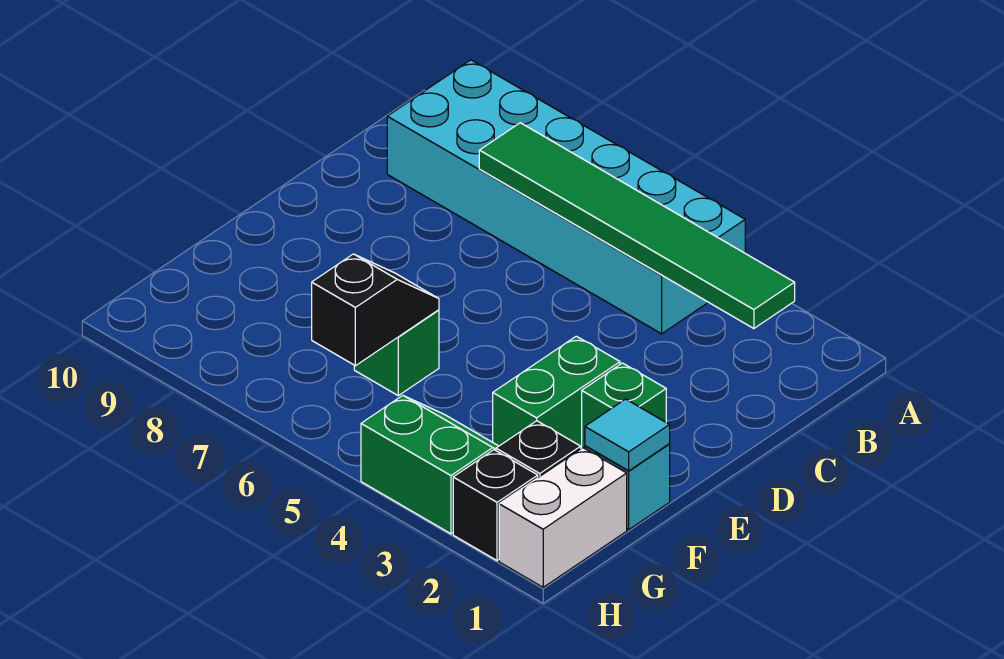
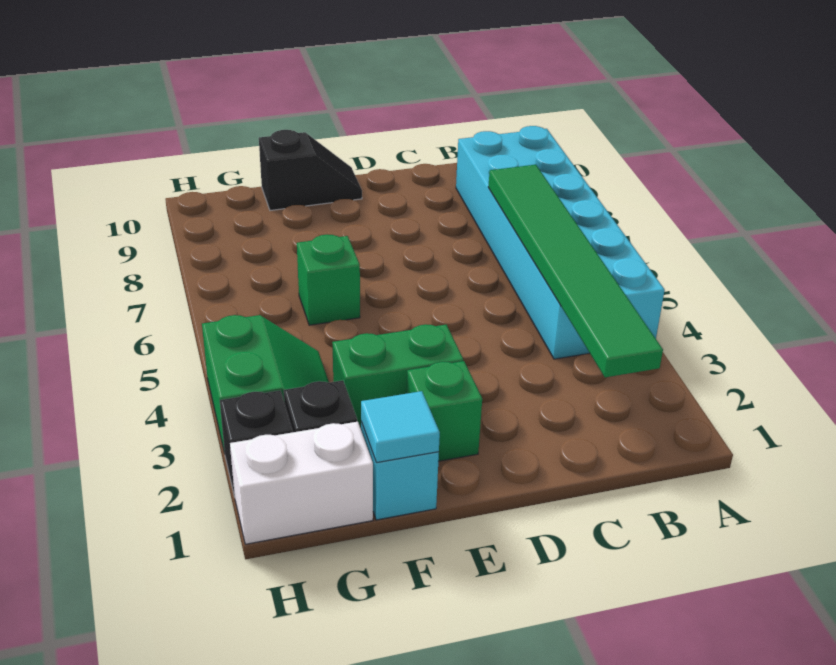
black slope F6:G6 level 2 top G -> black slope E10:F10 level 1 top F

